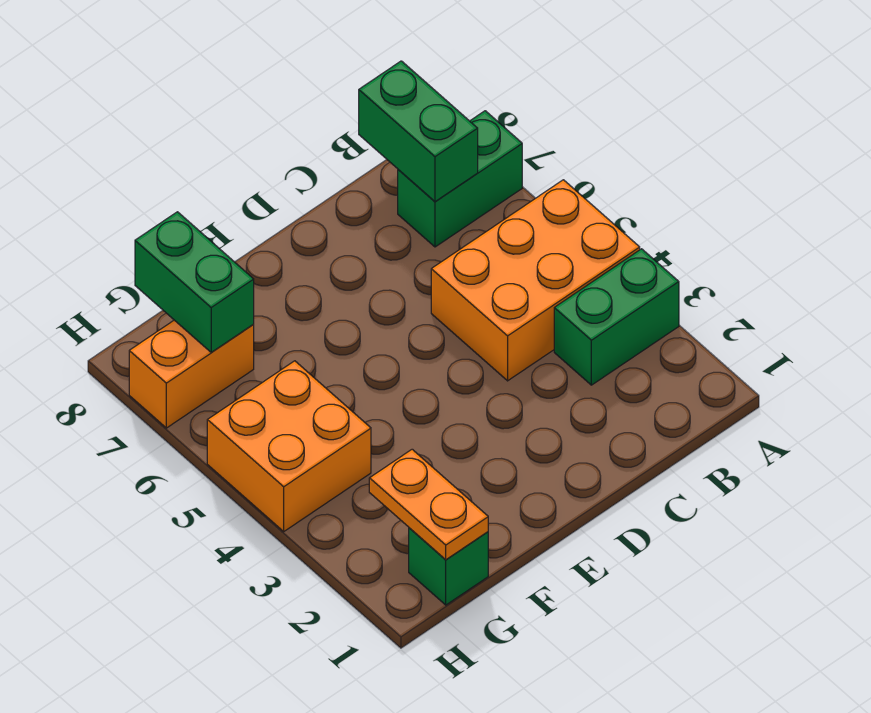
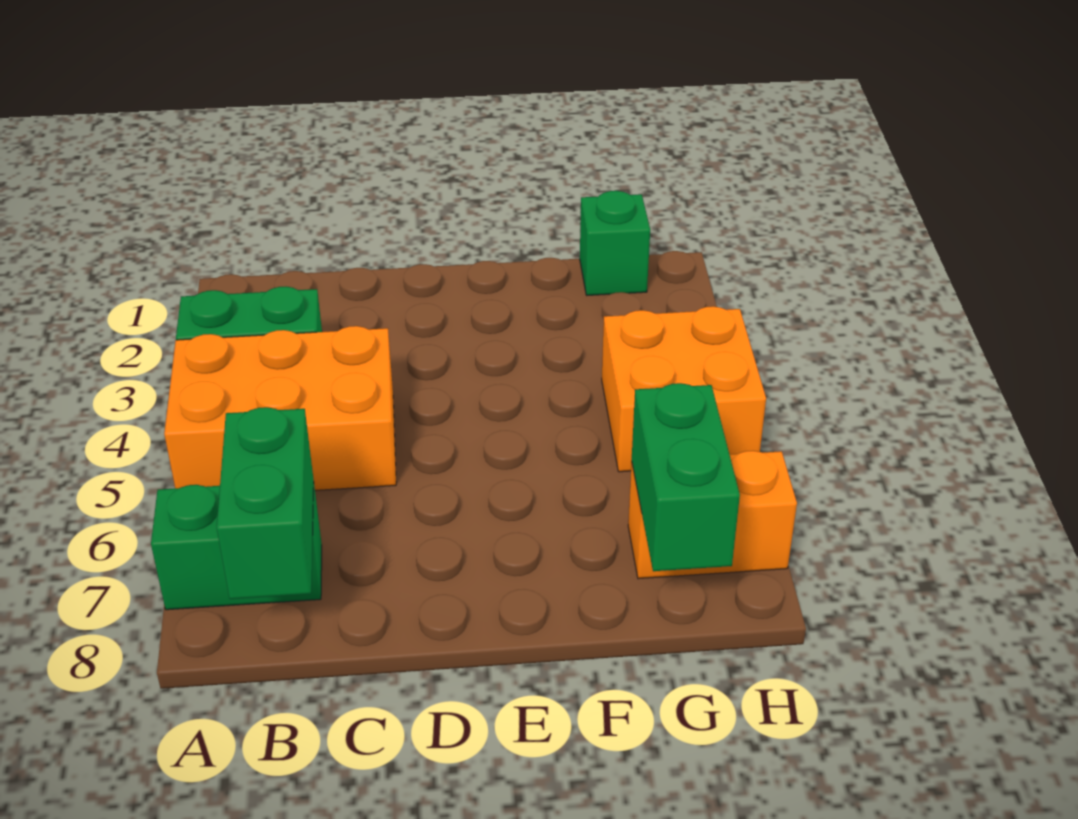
orange plate G1:G2 level 2 -> none

